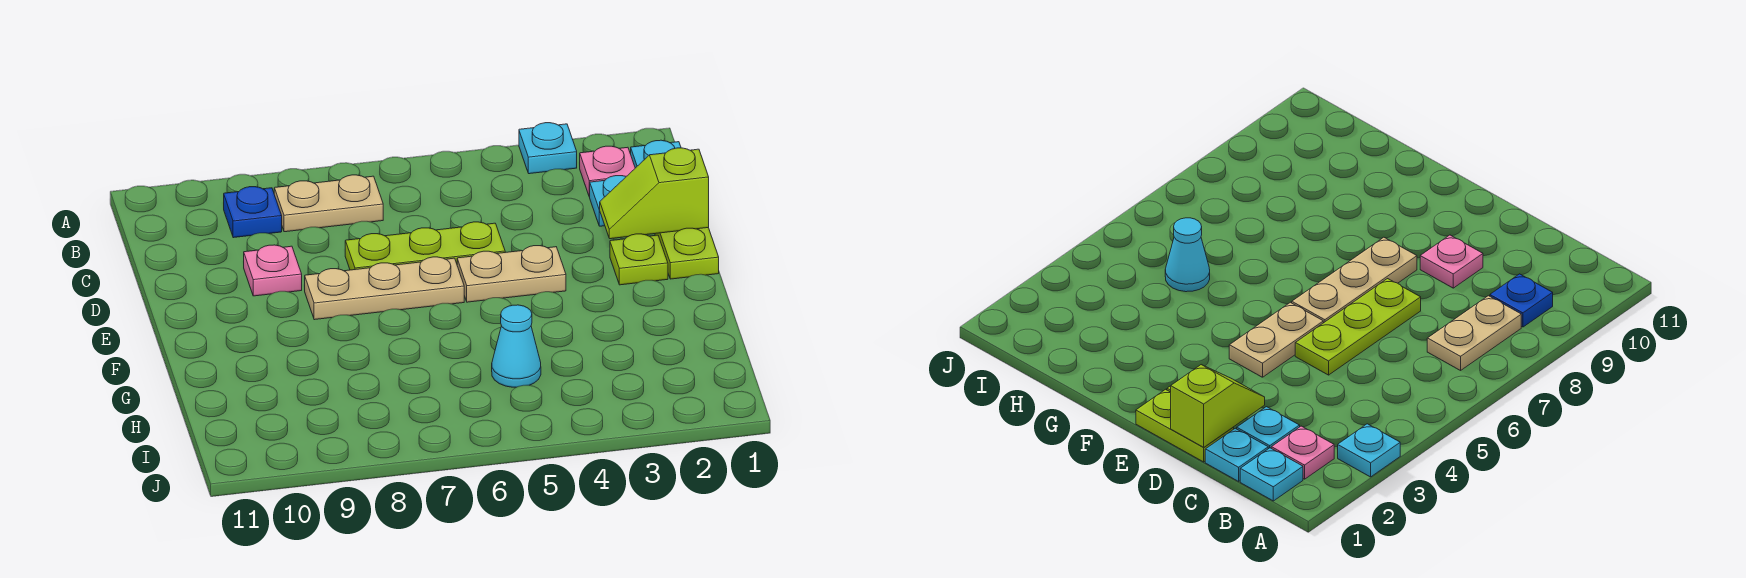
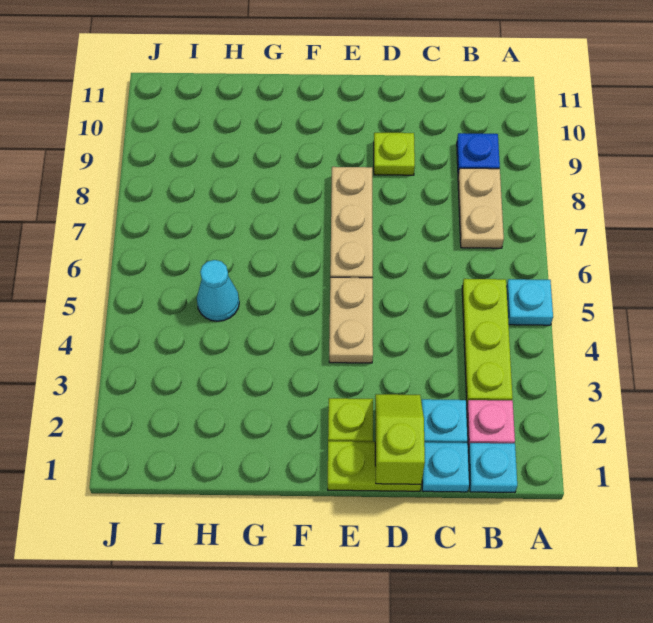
cyan plate A3 level 1 -> cyan plate A5 level 1
lime plate D5:D7 level 1 -> lime plate B3:B5 level 1
pink plate D9 level 1 -> lime plate D9 level 1

